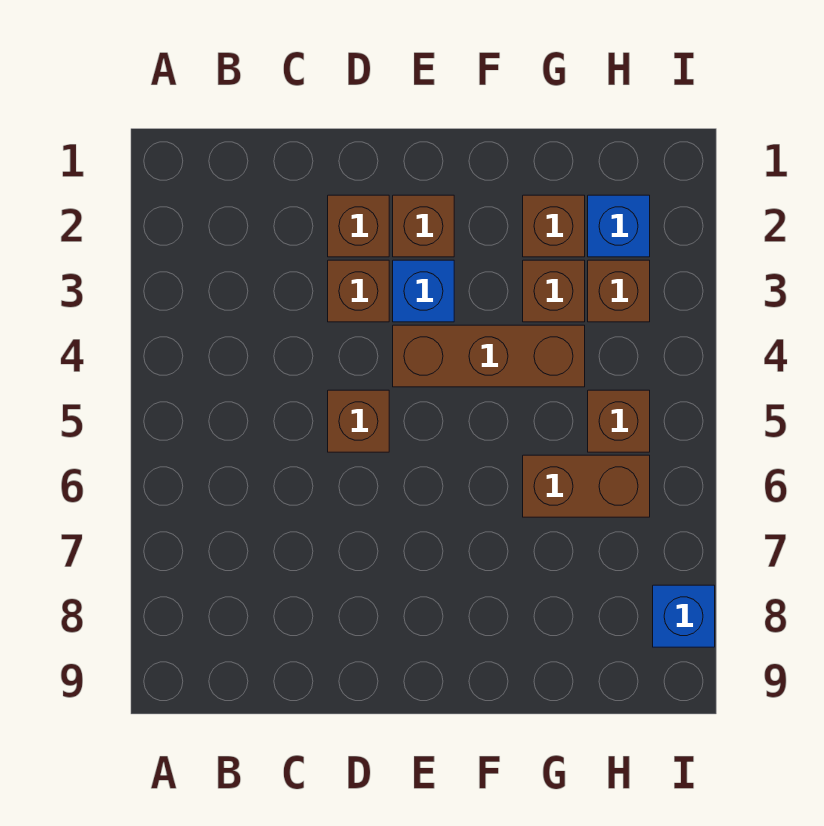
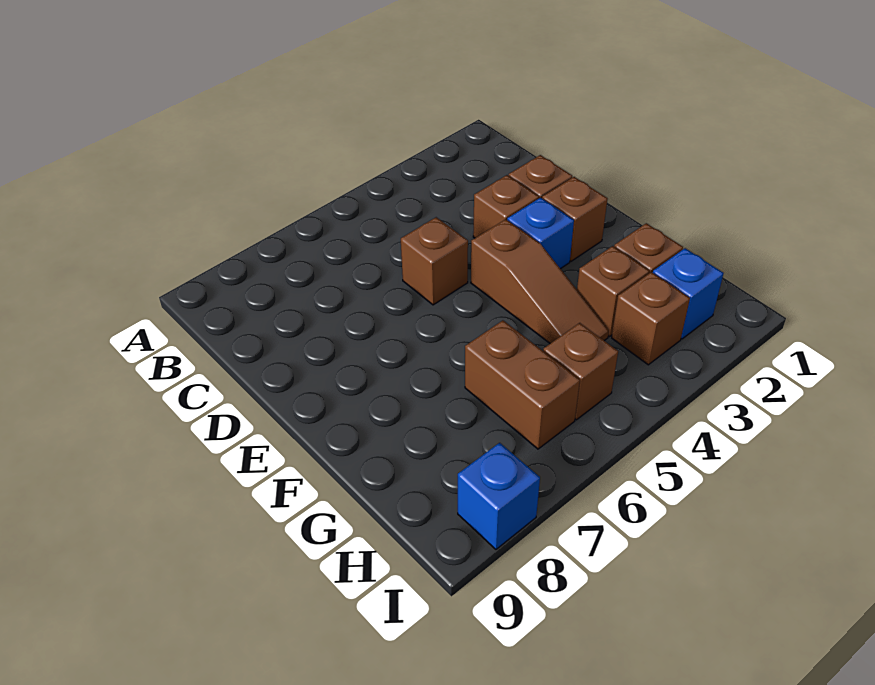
brown brick E4:G4 level 1 -> brown slope E4:G4 level 1 top E

